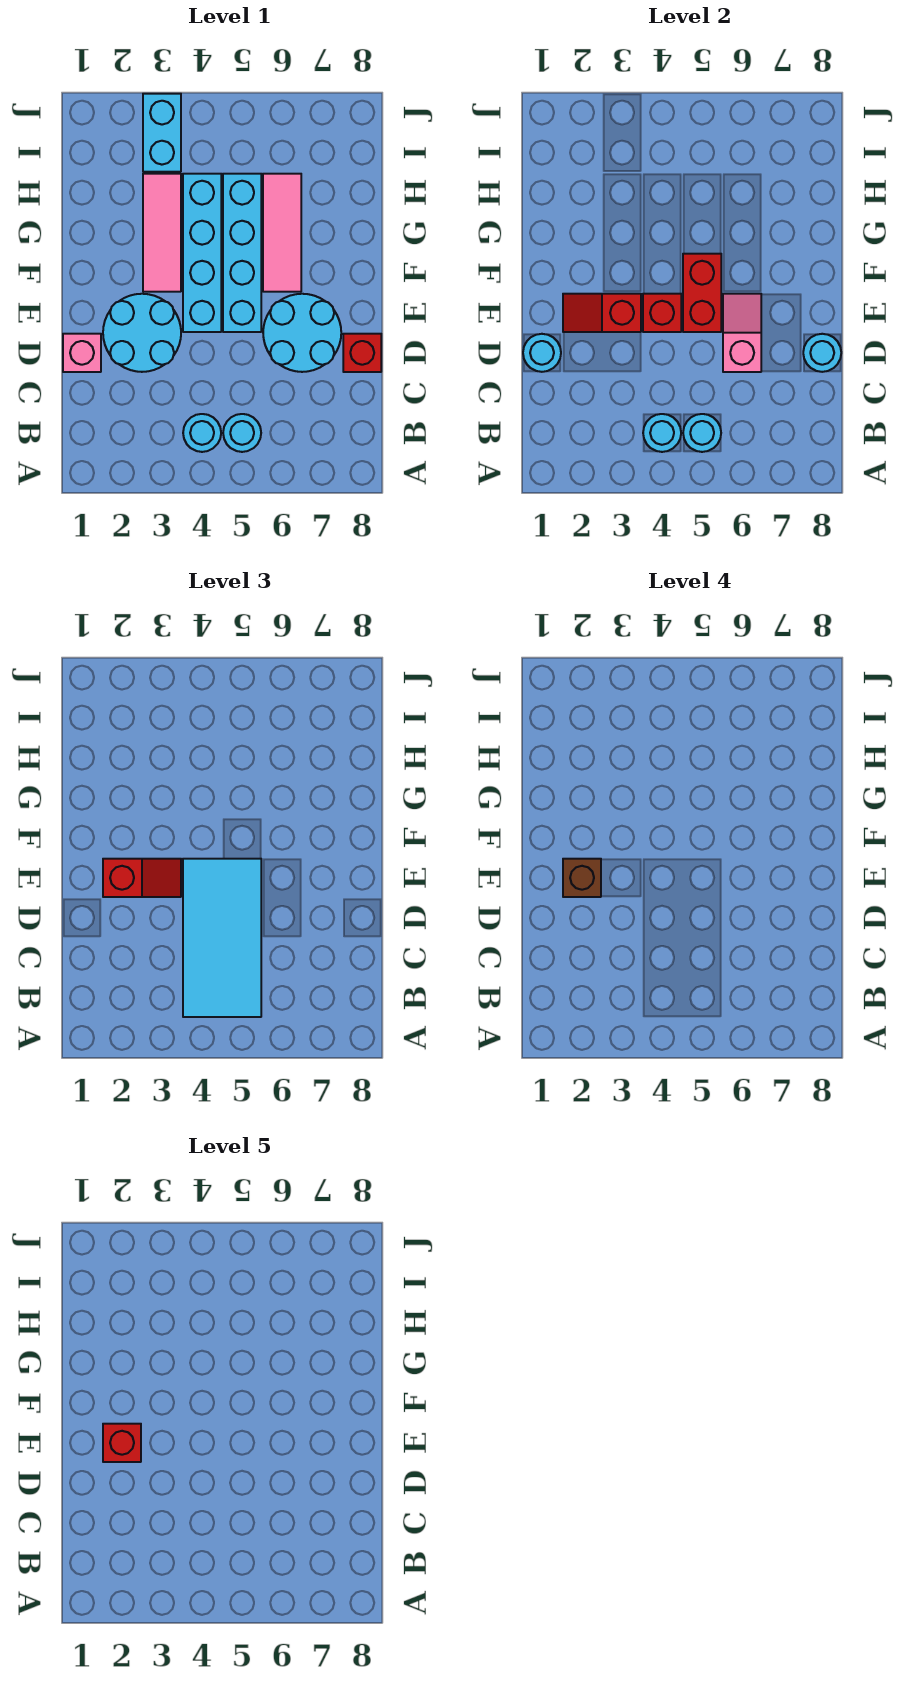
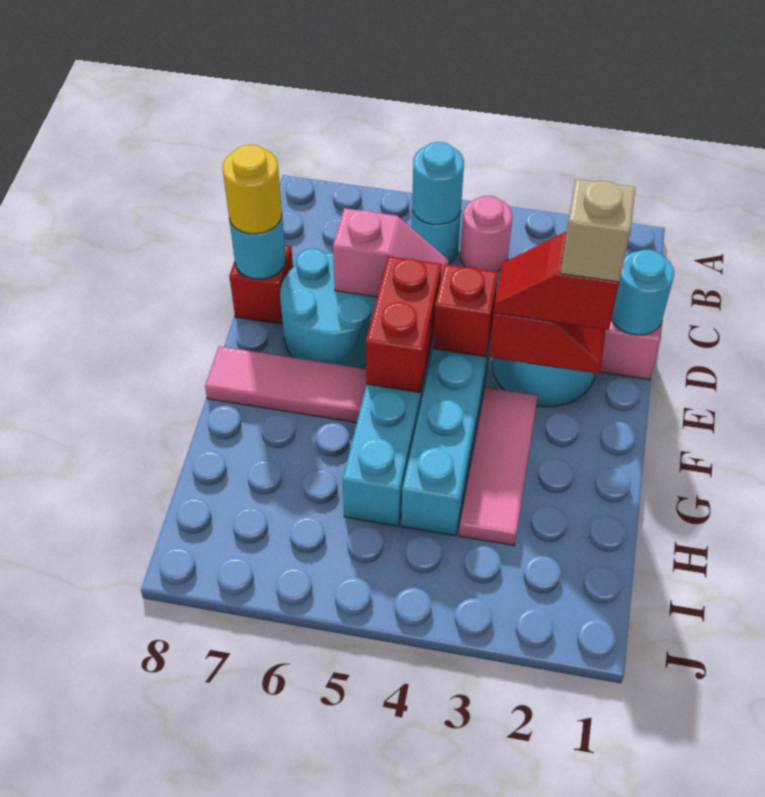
cyan round brick B4 level 1 -> pink round brick B4 level 1
cyan round brick B4 level 2 -> none
cyan tile B4:E5 level 3 -> none
pink slope D6:E6 level 2 top D -> pink slope D5:D6 level 2 top 6
none -> yellow round brick D8 level 3
brown brick E2 level 4 -> tan brick E2 level 4
red brick E2 level 5 -> none
pink tile F6:H6 level 1 -> pink tile F6:F8 level 1
cyan brick I3:J3 level 1 -> none

